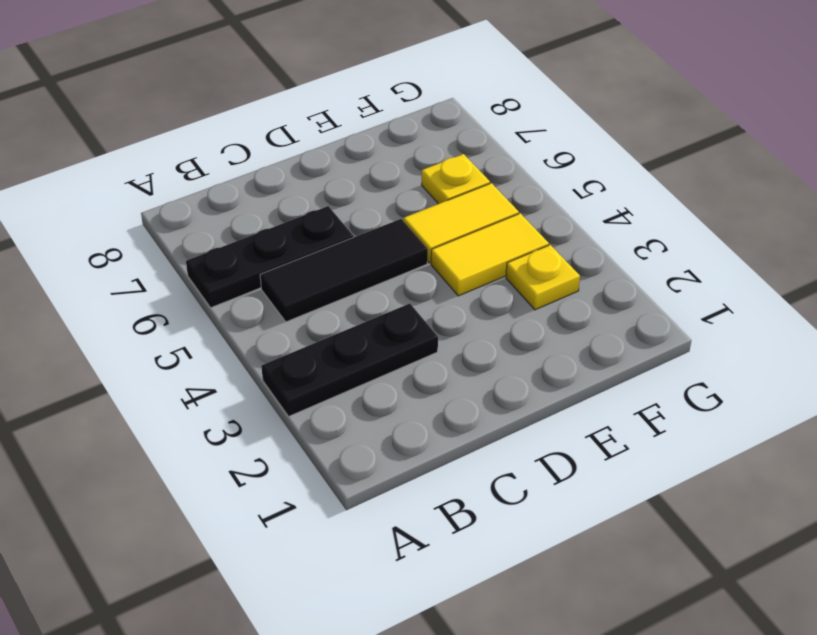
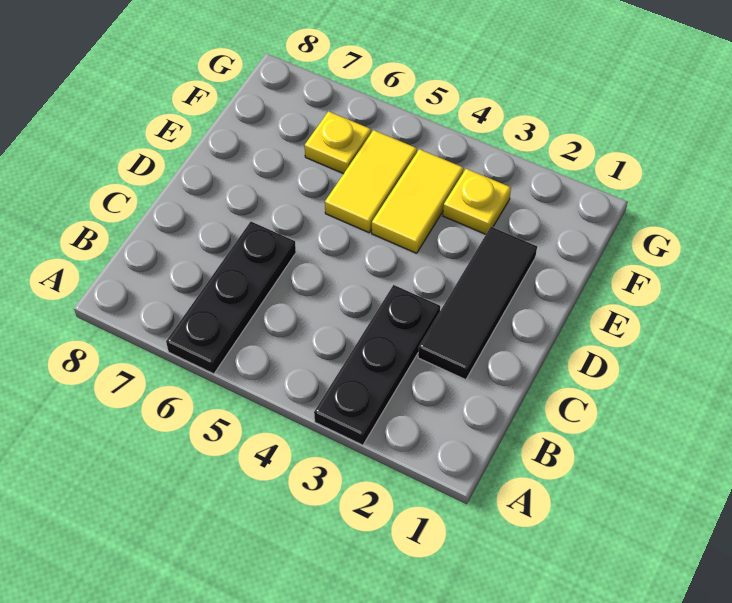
black tile B5:D5 level 1 -> black tile C2:E2 level 1

